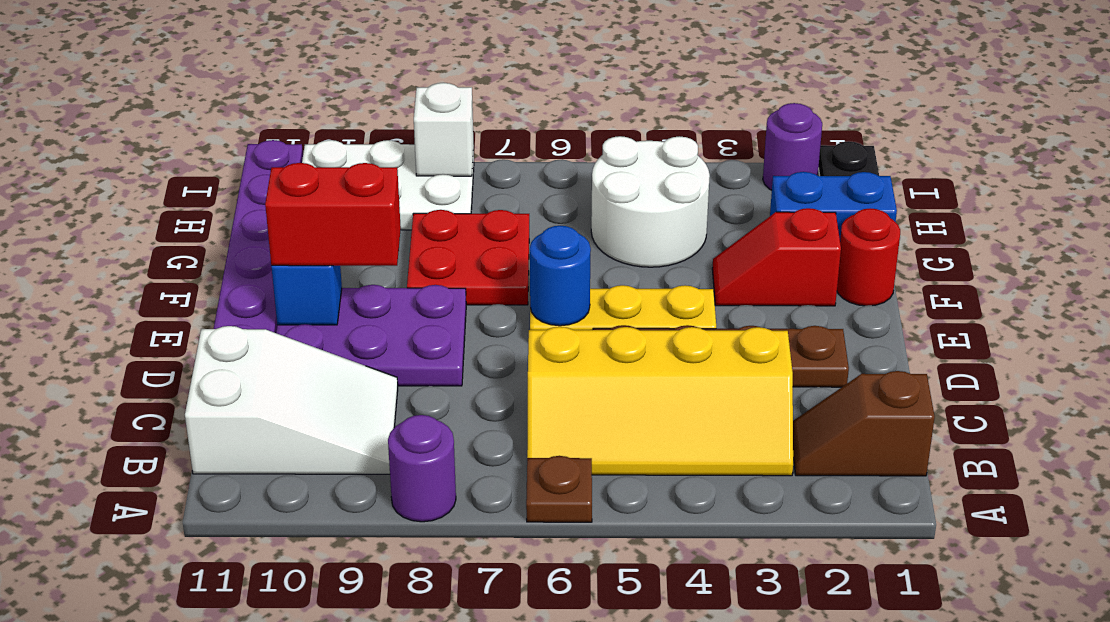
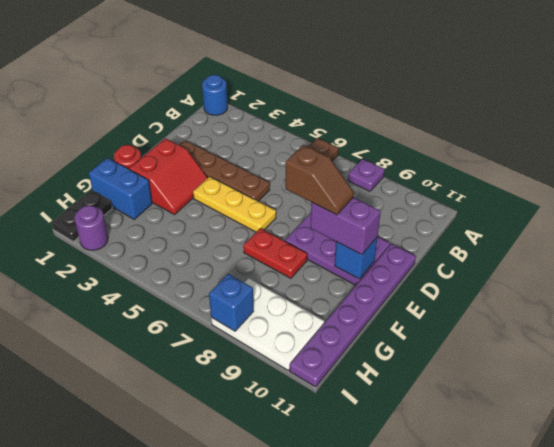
purple round brick A8 level 1 -> purple plate A8 level 1
brown slope B1:B2 level 1 top 1 -> brown slope E8:E9 level 4 top 8
yellow slope B3:C6 level 1 top C -> none
white slope B9:C11 level 1 top 11 -> none
blue round brick E6 level 2 -> blue round brick A1 level 1
red brick E9:E10 level 3 -> purple brick E9:E10 level 3
red slope F2:F3 level 1 top 2 -> red slope E2:F3 level 1 top 2
red plate F7:G8 level 1 -> red plate F7:F8 level 1
white round brick G4:H5 level 1 -> none
white brick I8 level 2 -> blue brick I8 level 2

